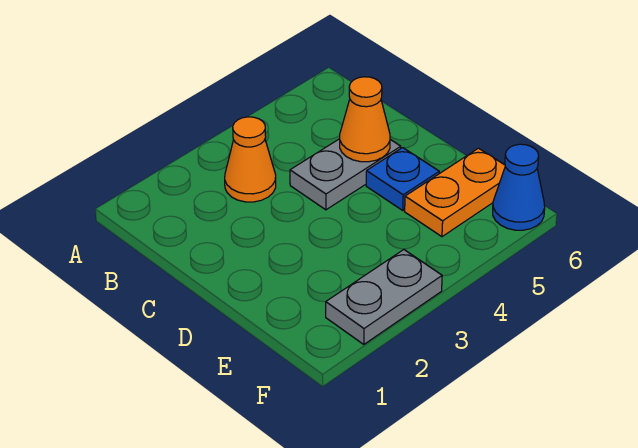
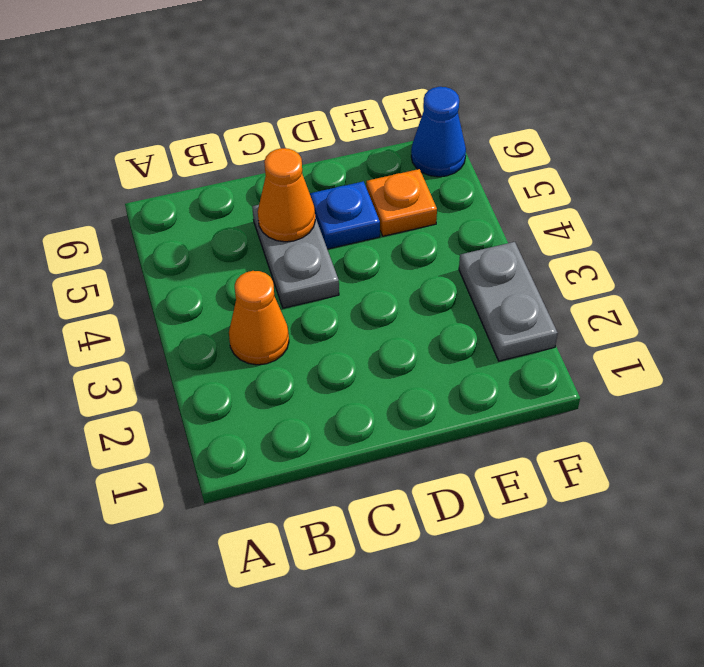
orange plate E5:E6 level 1 -> orange plate E5 level 1

